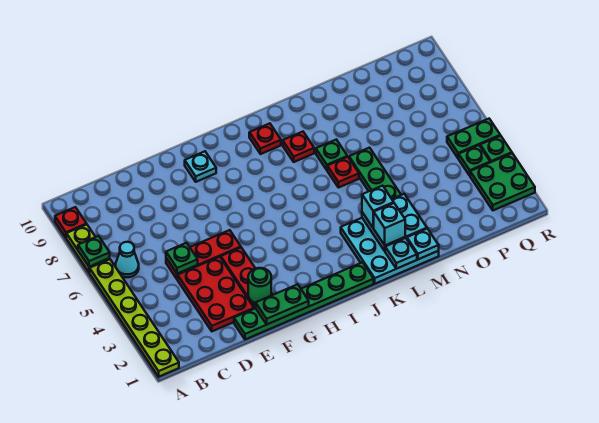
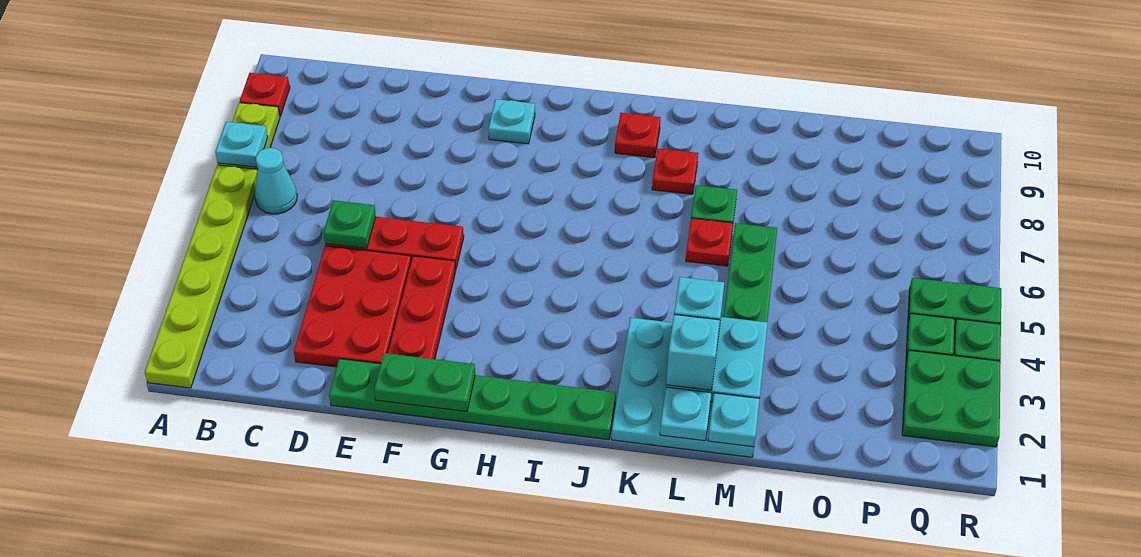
green plate A7 level 2 -> cyan plate A7 level 2
green round brick F2 level 2 -> none

